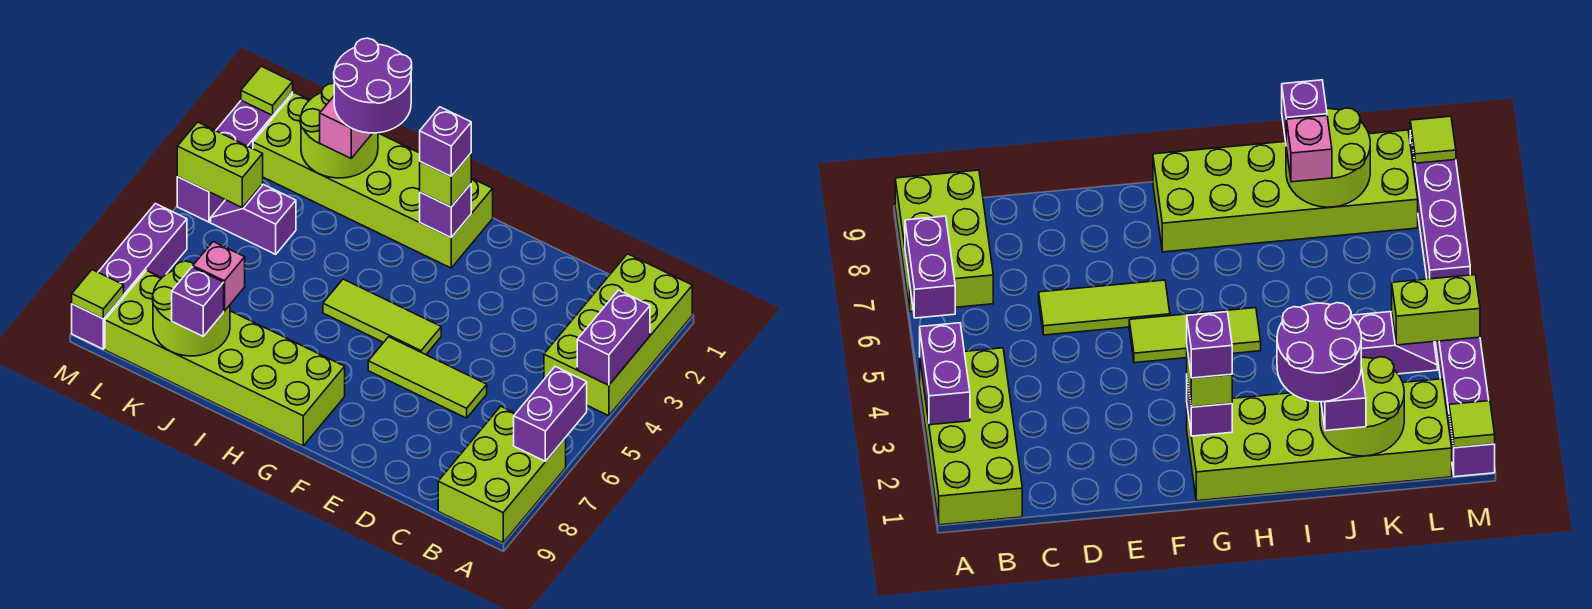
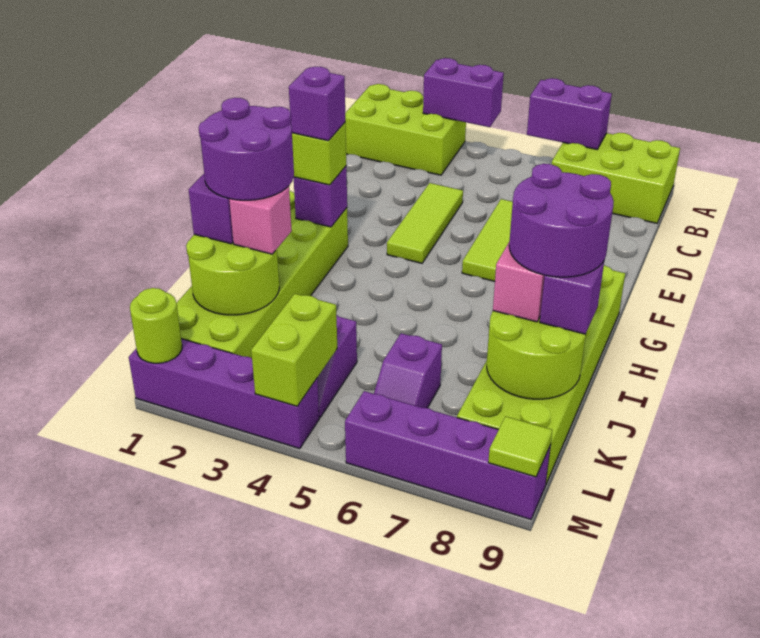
lime brick A1:B4 level 1 -> lime brick A1:B3 level 1
lime tile F5:H5 level 1 -> lime tile D4:F4 level 1
none -> purple round brick I8:J9 level 4
none -> purple slope K6:L6 level 1 top K
lime tile M1 level 2 -> lime round brick M1 level 2

